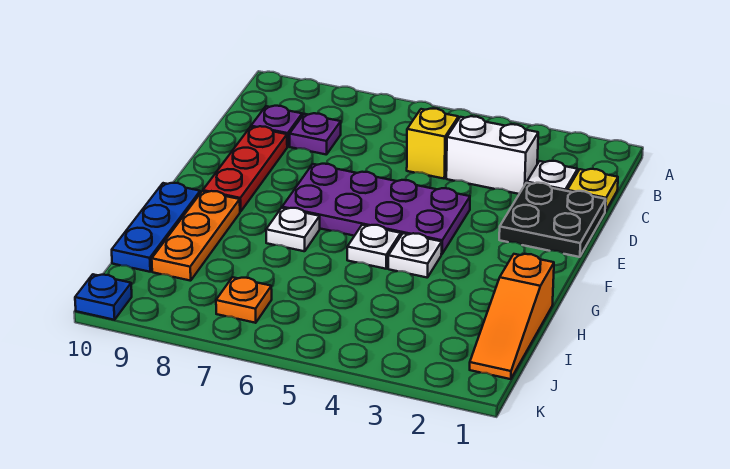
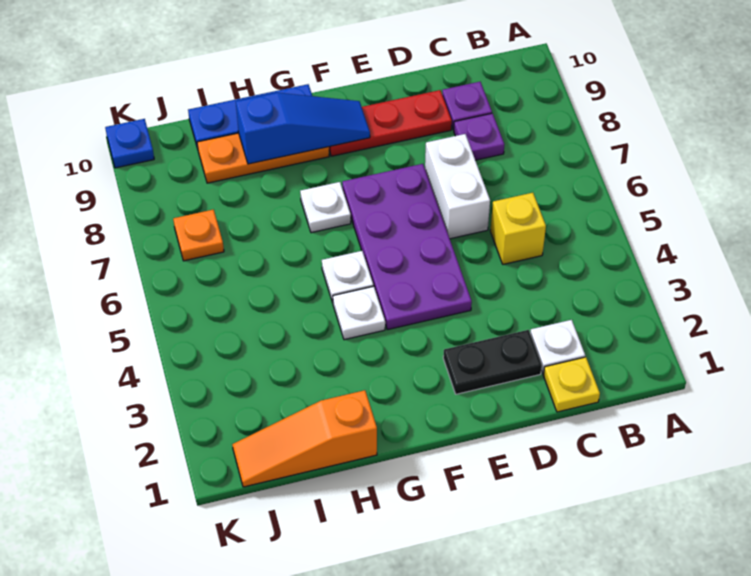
white brick C3:C4 level 1 -> white brick D6:D7 level 1
black plate D1:E2 level 1 -> black plate D2:E2 level 1
none -> blue slope F9:H9 level 2 top H

